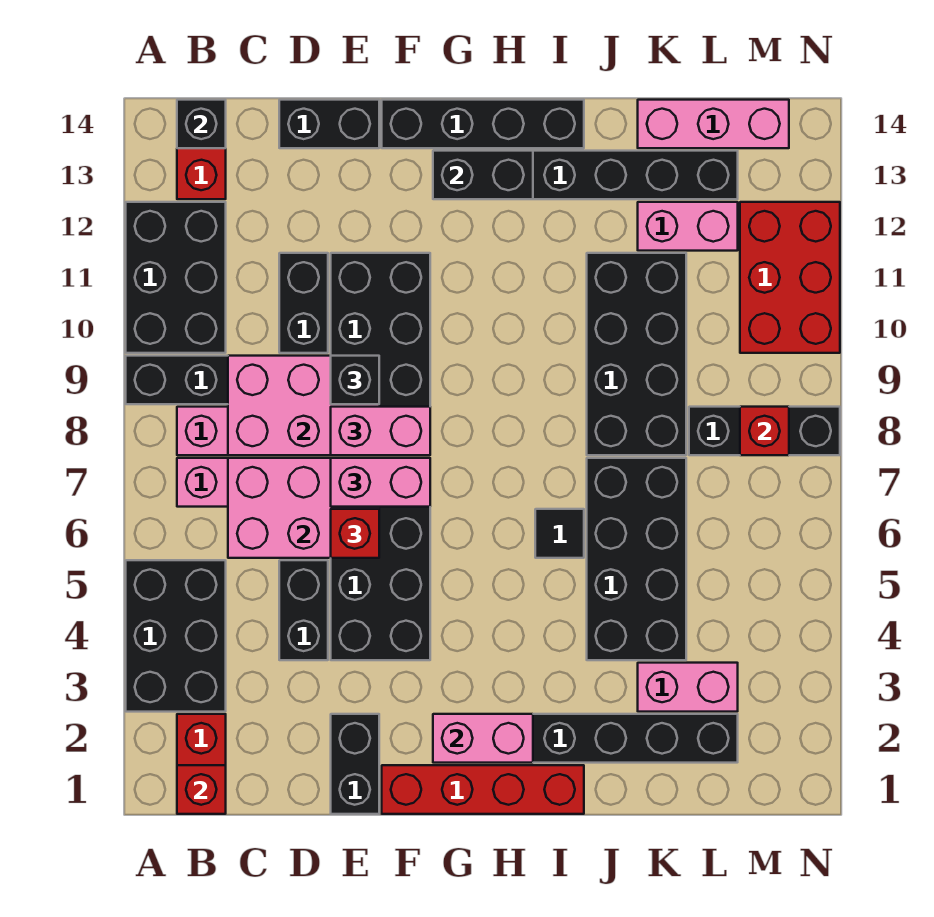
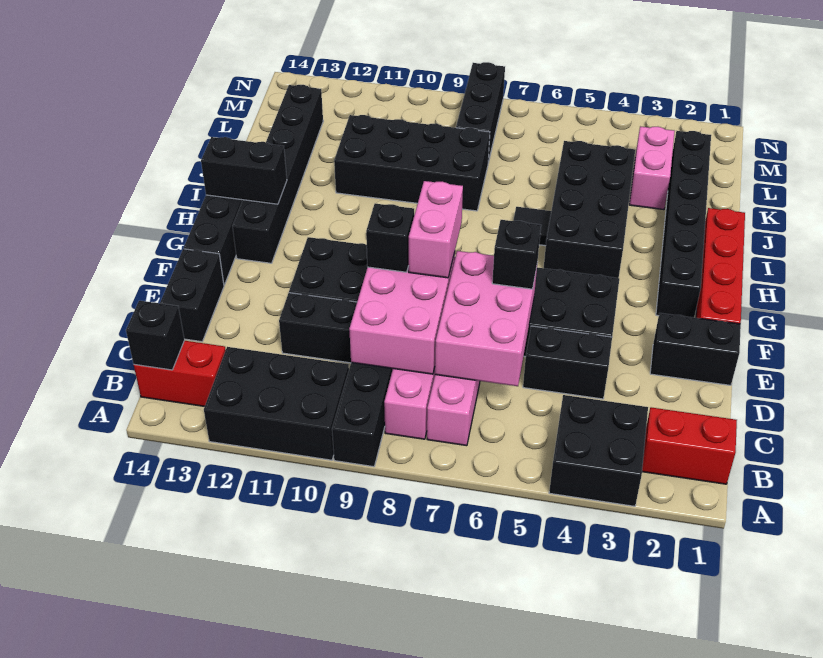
black brick A3:B5 level 1 -> black brick A3:B4 level 1
red brick B1 level 2 -> none
red brick E6 level 3 -> black brick E6 level 3
pink brick E7:F7 level 3 -> none
pink brick G2:H2 level 2 -> none
black brick G13:H13 level 2 -> black brick H13:H14 level 2
black brick J4:K7 level 1 -> black brick H4:K5 level 1
pink brick K12:L12 level 1 -> none
pink brick K14:M14 level 1 -> none
red brick M8 level 2 -> none
red brick M10:N12 level 1 -> none

